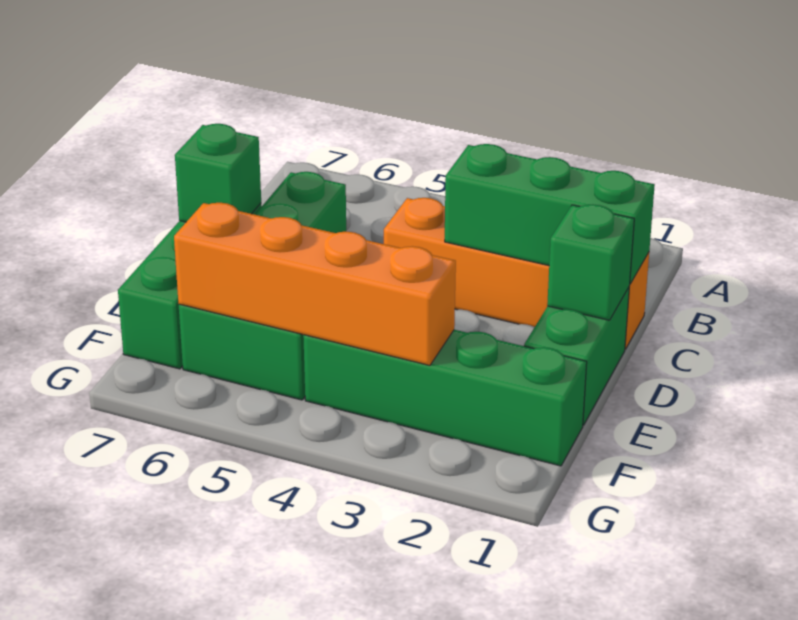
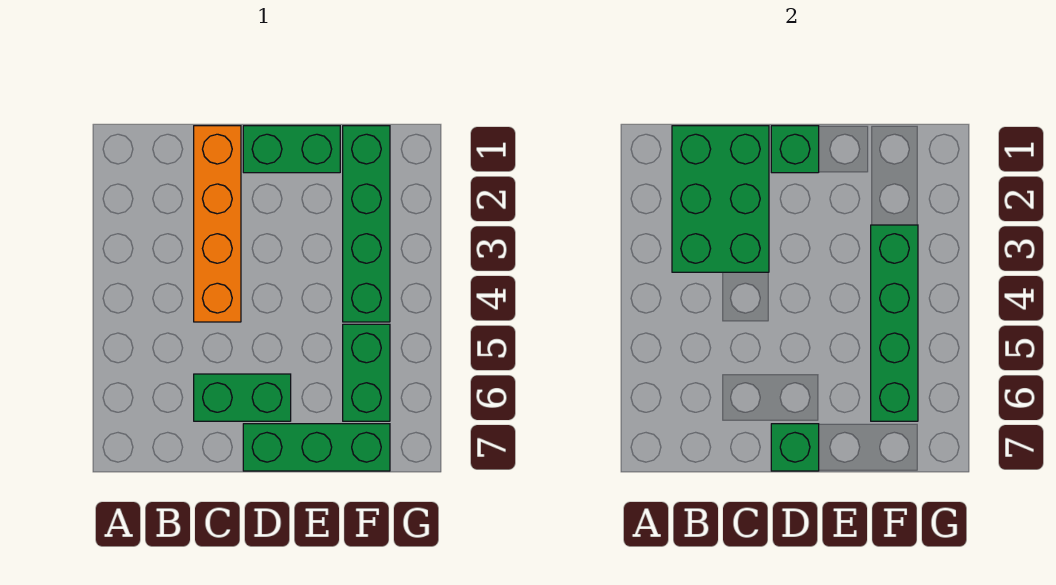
green brick C1:C3 level 2 -> green brick B1:C3 level 2
orange brick F3:F6 level 2 -> green brick F3:F6 level 2

